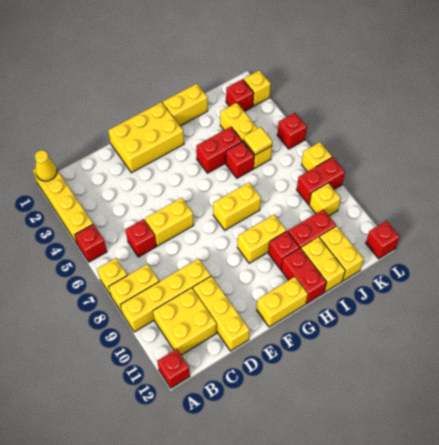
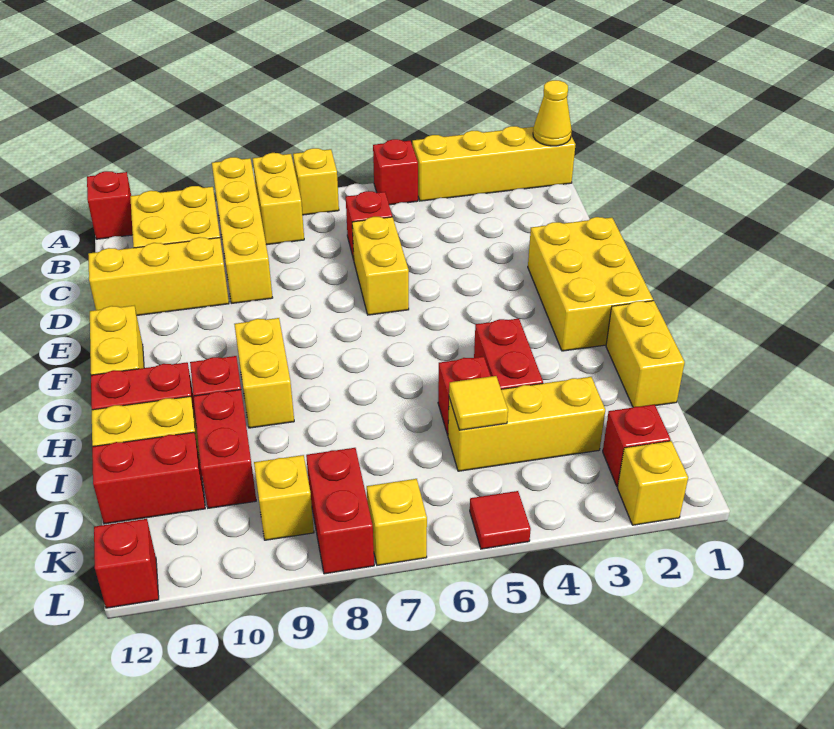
yellow brick G7:H7 level 1 -> none
yellow brick J11:J12 level 1 -> red brick J11:J12 level 1
red brick L5 level 1 -> red tile L5 level 1

